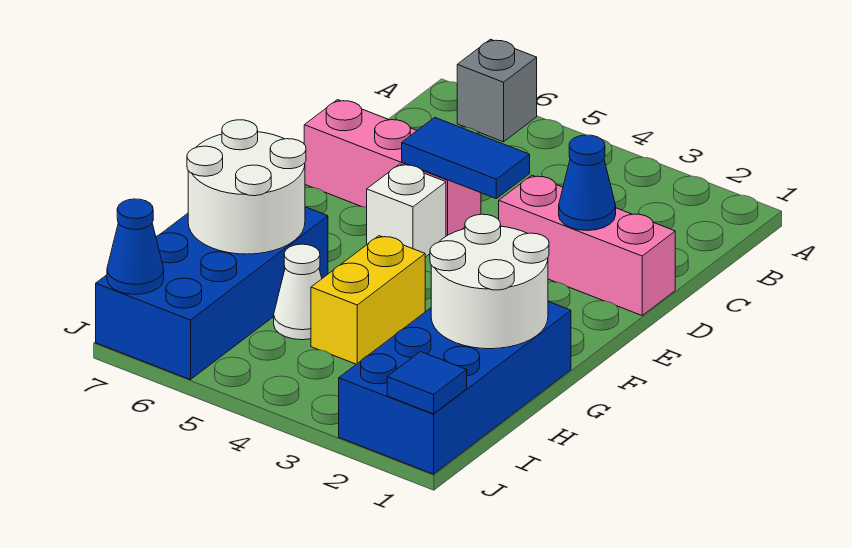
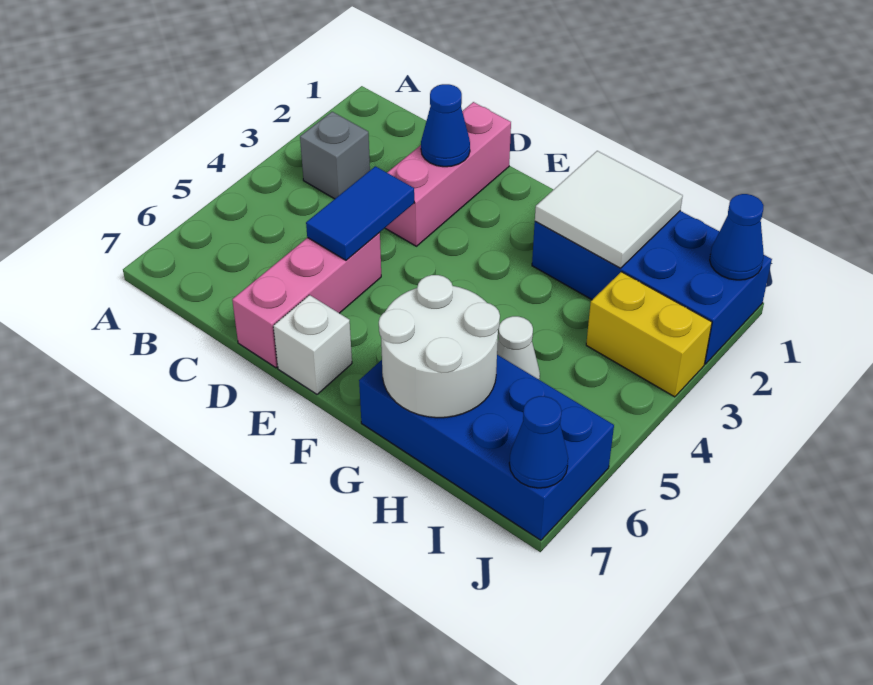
grey brick A6 level 1 -> grey brick B3 level 1
white brick E5 level 1 -> white brick E7 level 1
white round brick G1:H2 level 2 -> white tile G1:H2 level 2
yellow brick G4:H4 level 1 -> yellow brick I3:J3 level 1
blue tile J1 level 2 -> blue cone J1 level 2

